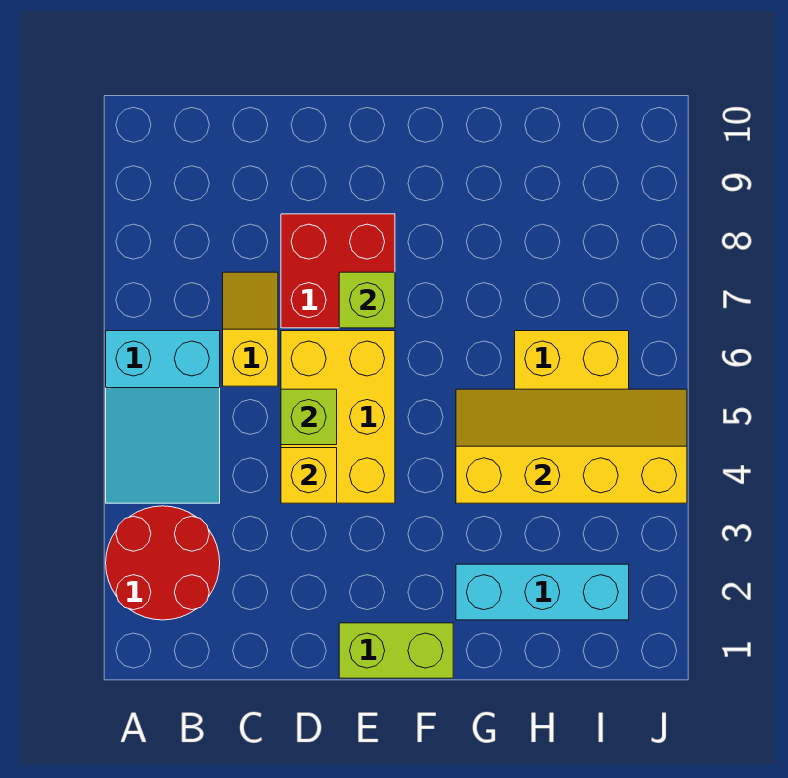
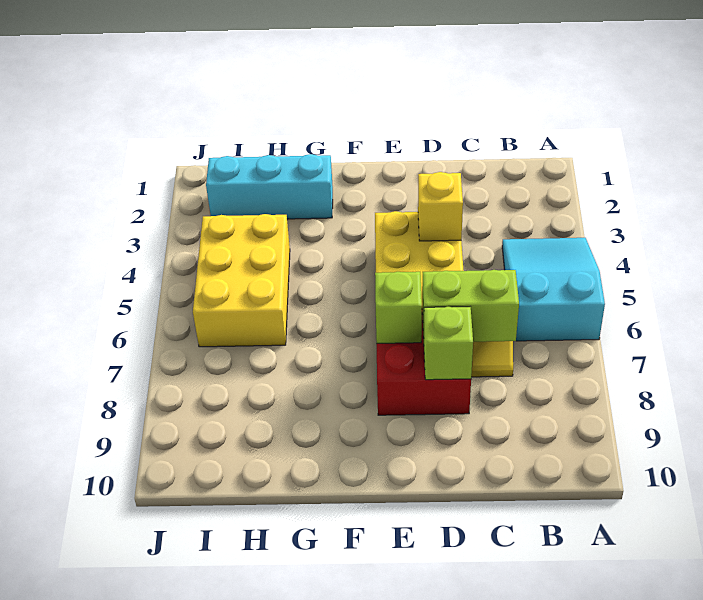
red round brick A2:B3 level 1 -> none
lime brick D5 level 2 -> lime brick D8 level 2
lime brick E1:F1 level 1 -> lime brick C7:D7 level 2
yellow slope G4:J5 level 2 top 4 -> none

